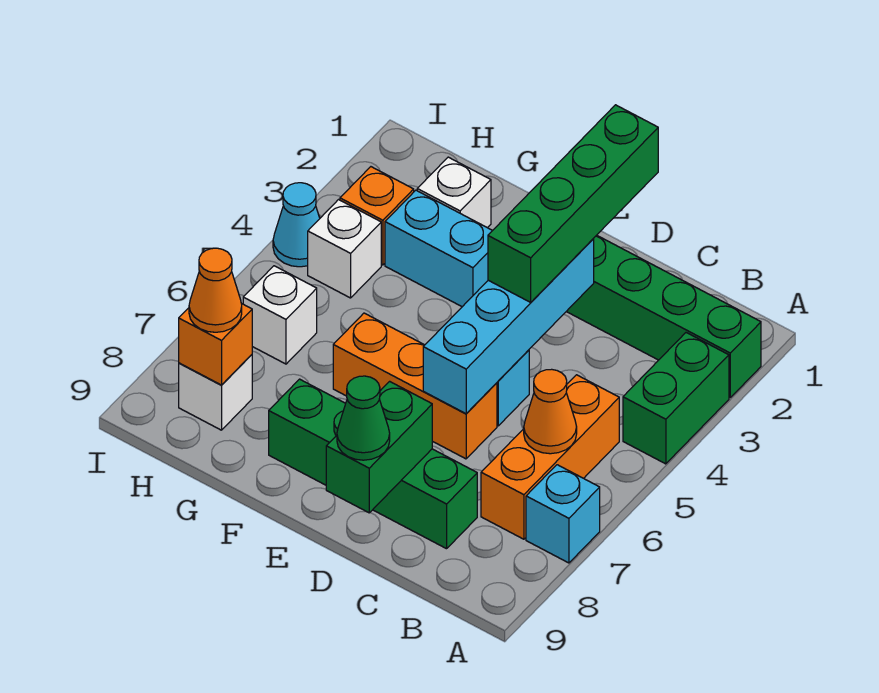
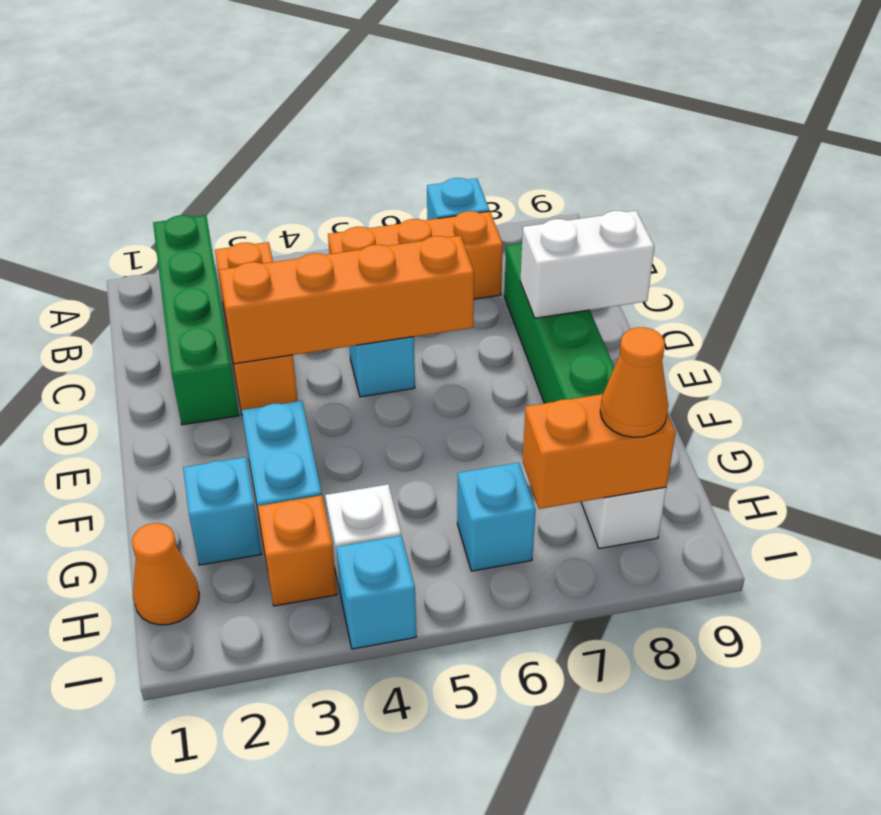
green brick A3:A4 level 1 -> none
orange cone B6 level 2 -> orange cone H1 level 1
green brick D1:D4 level 3 -> none
cyan brick D3:D6 level 2 -> orange brick D3:D6 level 2
orange brick D6:F6 level 1 -> orange brick B3:D3 level 1
green brick D8:D9 level 2 -> white brick D8:D9 level 2
green cone D9 level 3 -> none
white brick G2 level 1 -> cyan brick G2 level 1
white brick H6 level 1 -> cyan brick H6 level 1
orange brick H8 level 2 -> orange brick H7:H8 level 2
cyan cone I4 level 1 -> cyan brick I4 level 1

